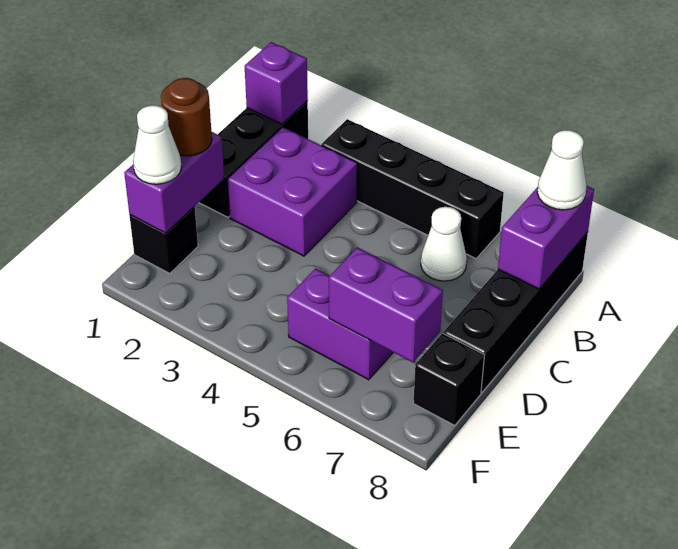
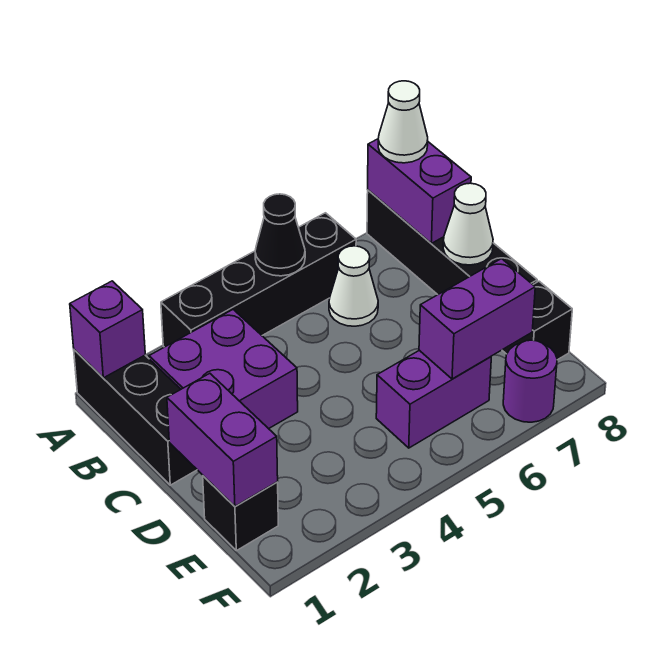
none -> black cone A5 level 2
brown round brick D1 level 3 -> none
white cone E1 level 3 -> white cone C8 level 2
none -> purple round brick F7 level 1

